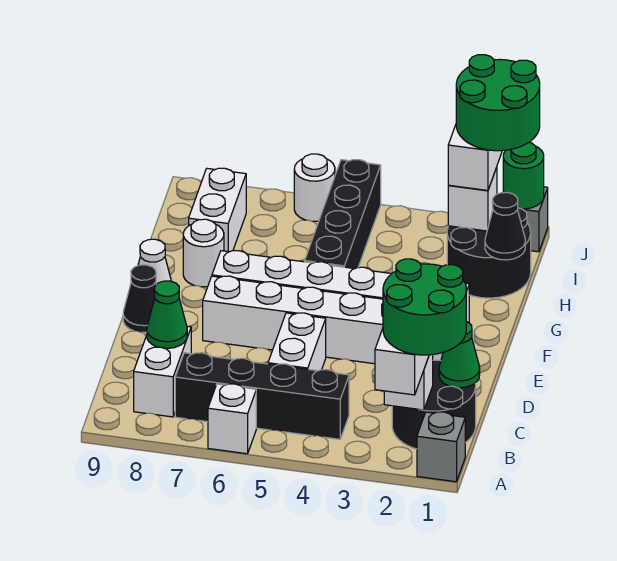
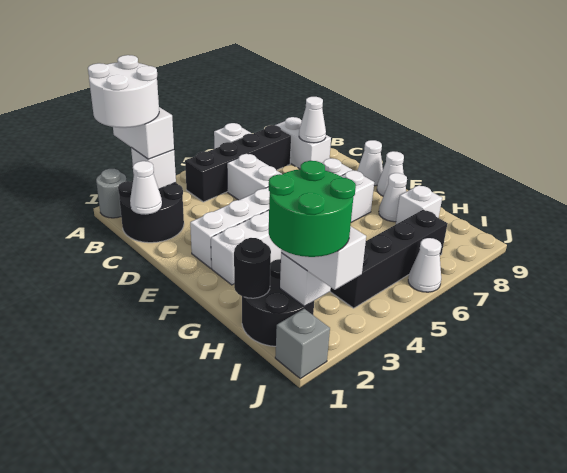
grey brick A1 level 1 -> grey round brick A1 level 1
green round brick A1:B2 level 4 -> white round brick A1:B2 level 4
green cone C1 level 2 -> white cone C1 level 2
green cone C8 level 2 -> white cone C8 level 2
black cone E9 level 1 -> white cone E9 level 1
black brick G5:J5 level 1 -> black brick I4:I7 level 1
white round brick G8 level 1 -> white cone G8 level 1
black cone H1 level 2 -> black round brick H1 level 2
white brick H8:I8 level 1 -> white brick H8 level 1
green round brick J1 level 2 -> none
white round brick J6 level 1 -> white cone J6 level 1

